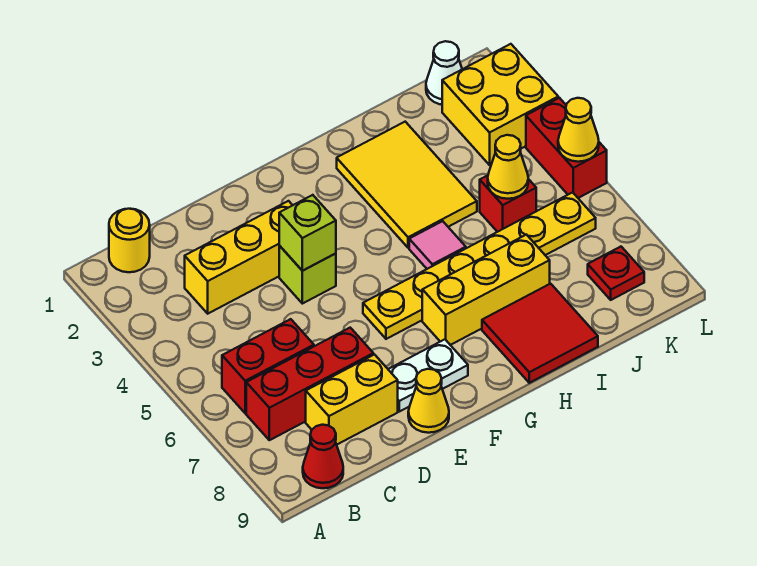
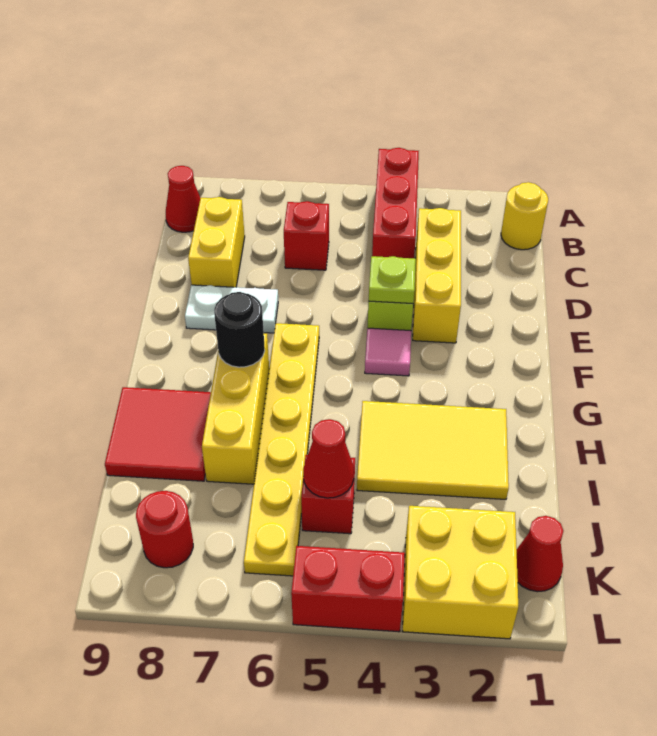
red brick B6:C6 level 1 -> red brick C6 level 1
red brick B7:D7 level 1 -> red brick A4:C4 level 1
lime brick E4 level 2 -> lime plate E4 level 2
white plate E8:F8 level 1 -> white plate E7:E8 level 1
yellow cone E9 level 1 -> none
none -> black round brick G7 level 2
pink tile H5 level 1 -> pink tile F4 level 1
yellow cone J5 level 2 -> red cone J5 level 2
white cone K1 level 1 -> red cone K1 level 1
red plate K8 level 1 -> red round brick K8 level 1
yellow cone L5 level 2 -> none

